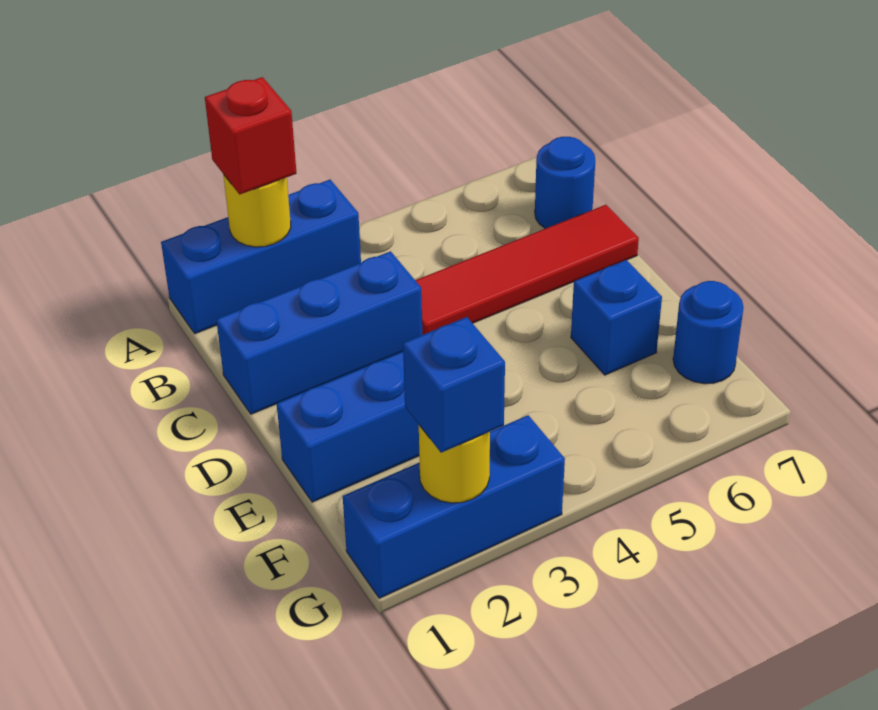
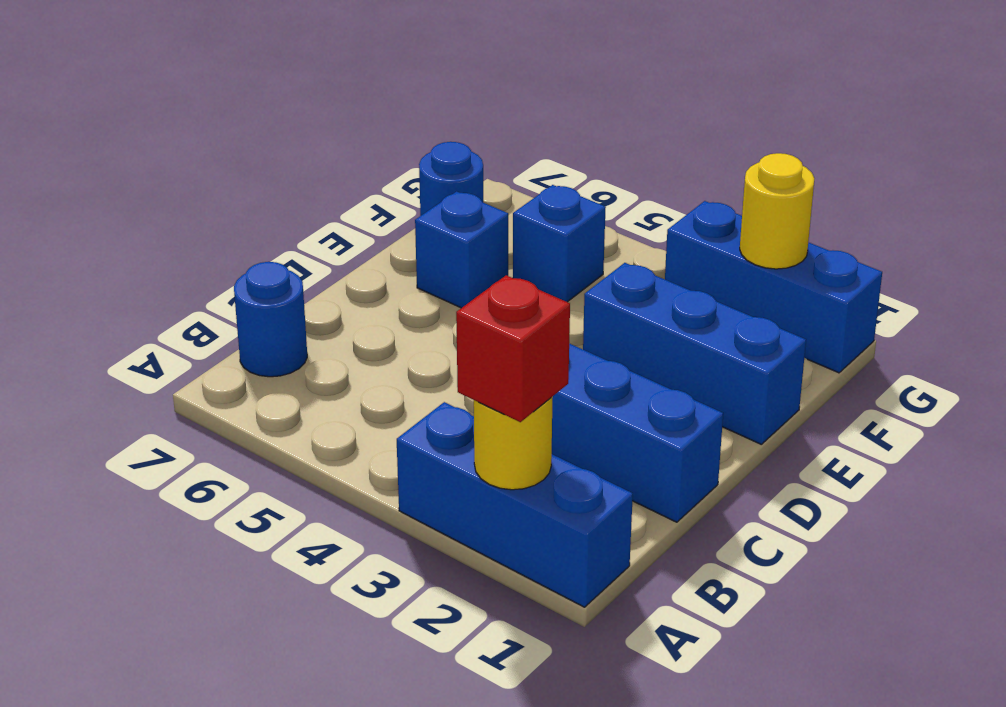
red tile C4:C7 level 1 -> none
blue brick G2 level 3 -> blue brick F5 level 1

